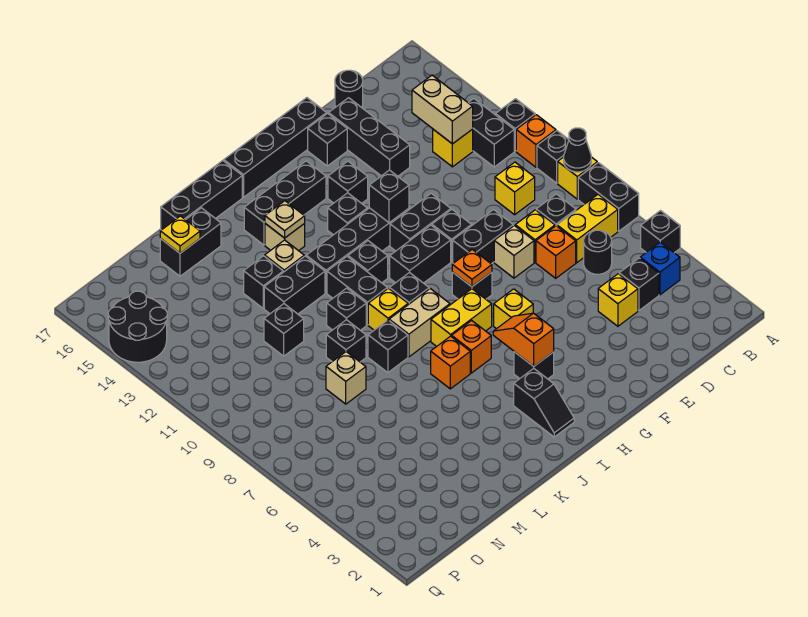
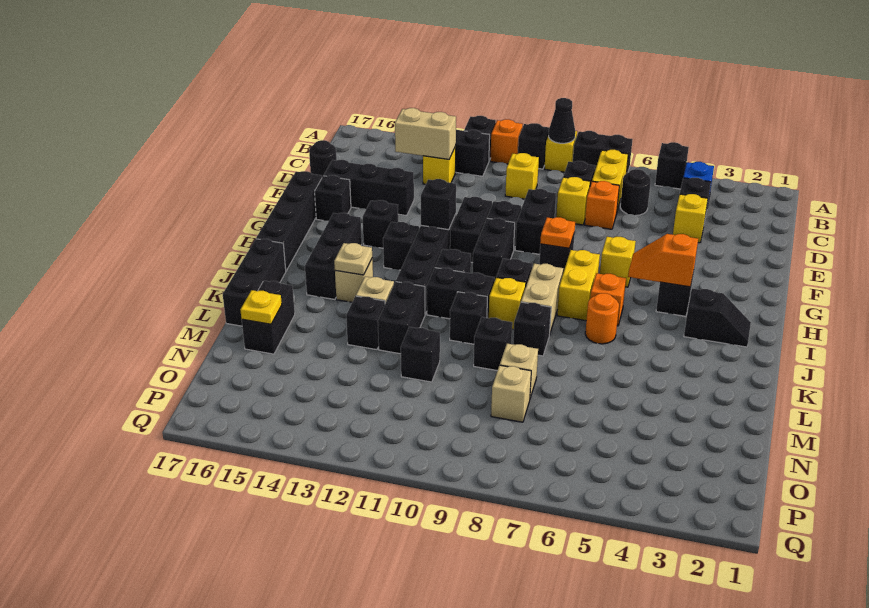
tan brick E8 level 1 -> tan brick N8 level 1
orange brick J6 level 1 -> orange round brick J6 level 1
black round brick P14:Q15 level 1 -> none

